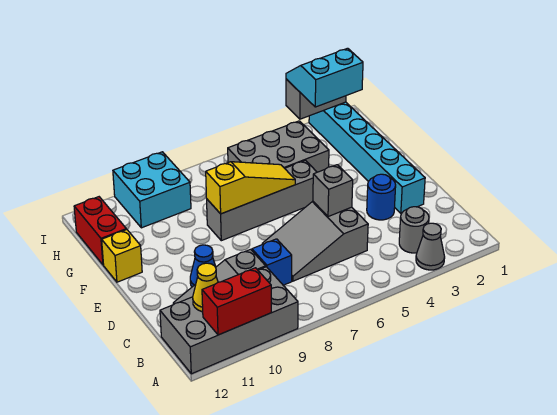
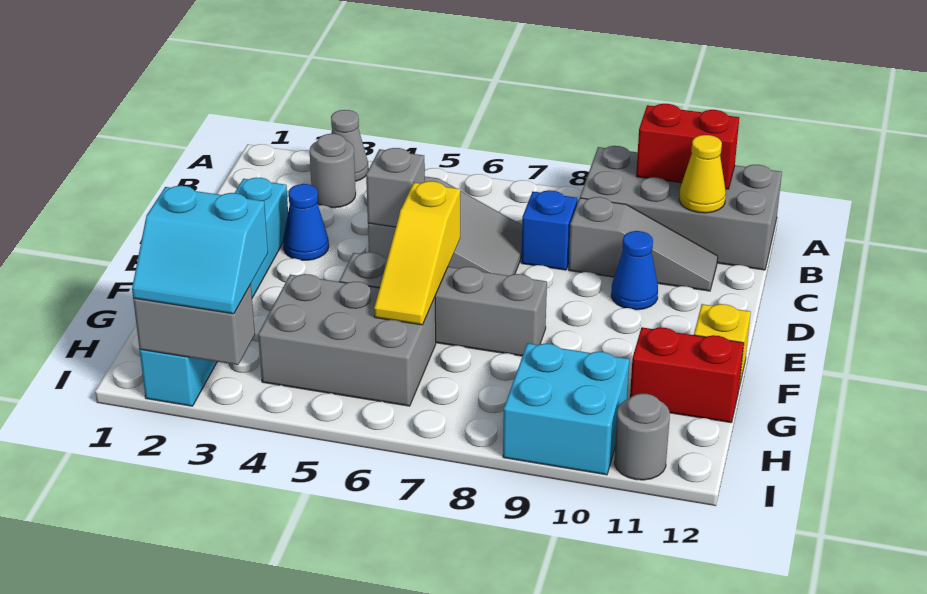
blue round brick D3 level 1 -> blue cone D3 level 1
yellow slope F6:F8 level 2 top 8 -> yellow slope E6:G6 level 2 top E
red brick G12:H12 level 1 -> red brick G11:G12 level 1
none -> grey round brick I11 level 1

